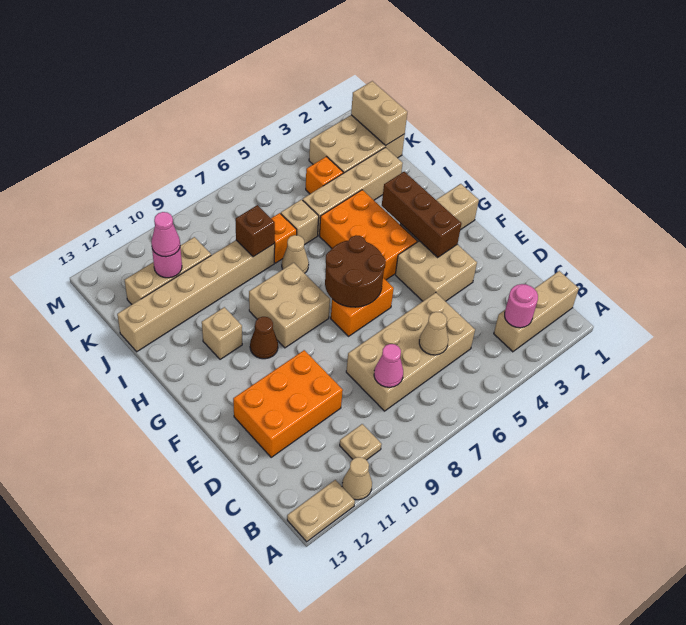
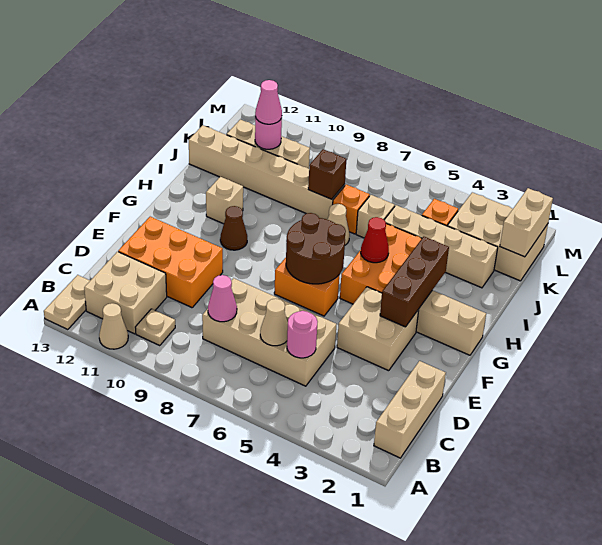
tan plate A12:A13 level 1 -> tan plate A13:B13 level 1
tan brick B1:B3 level 1 -> tan brick B1:D1 level 1
pink round brick B3 level 2 -> pink round brick C5 level 2
tan brick G8:H9 level 1 -> tan brick B11:C12 level 1
none -> red cone H5 level 2

